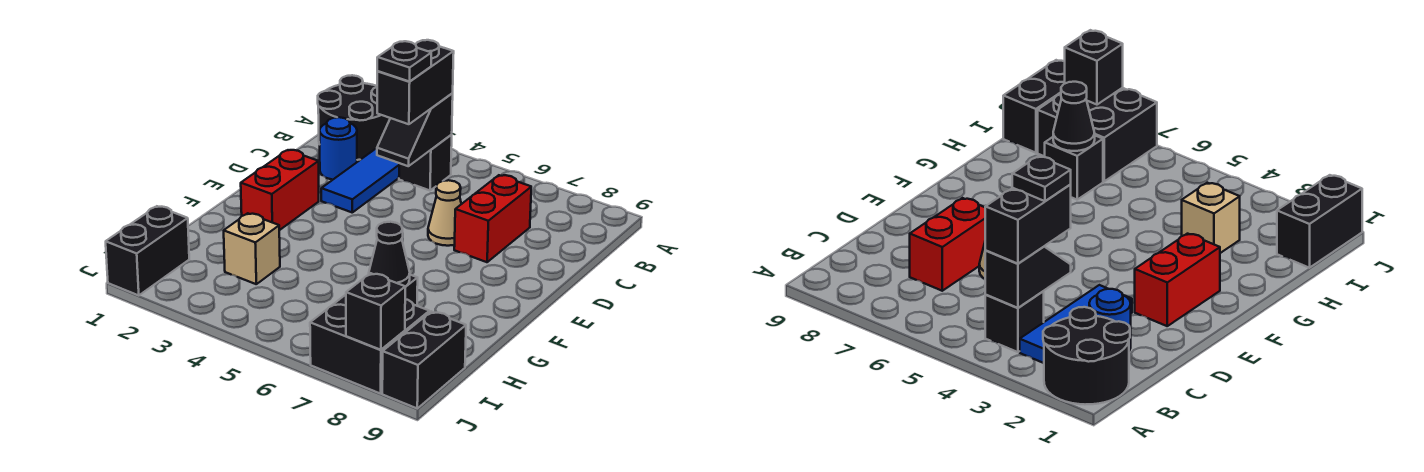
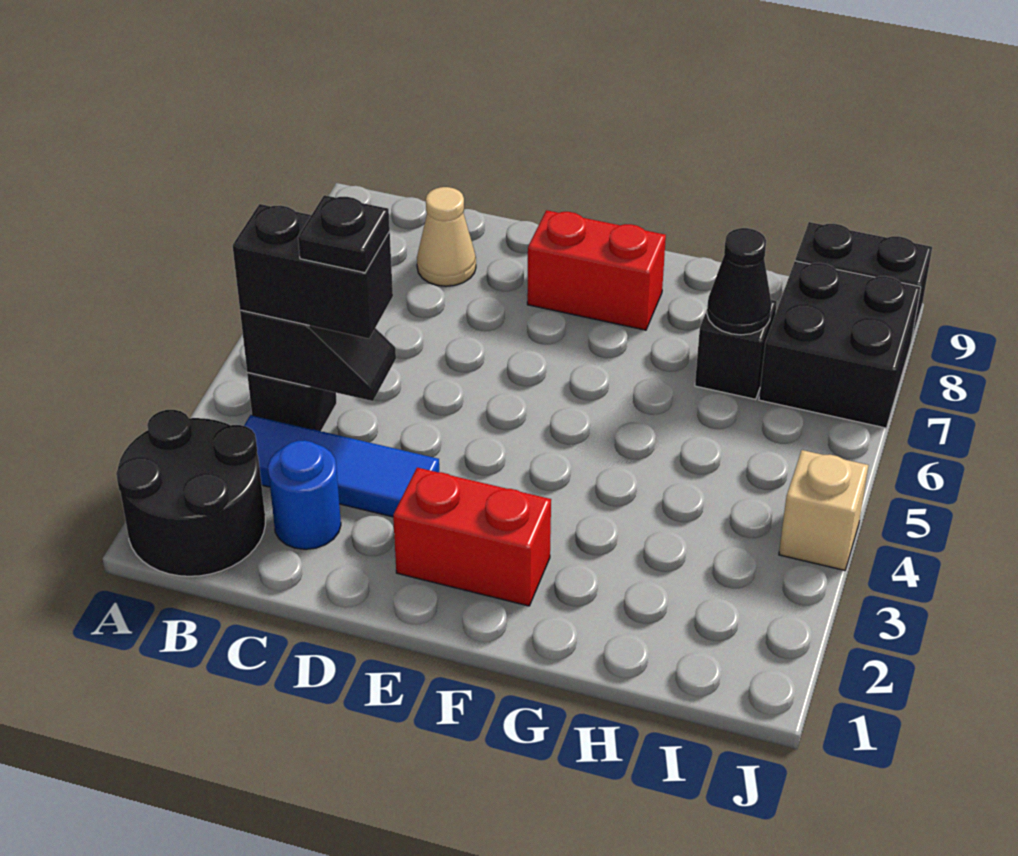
red brick C7:D7 level 1 -> red brick E8:F8 level 1
tan cone D6 level 1 -> tan cone C8 level 1
tan brick H3 level 1 -> tan brick J4 level 1
black brick I1:J1 level 1 -> none
black brick J8 level 2 -> none

